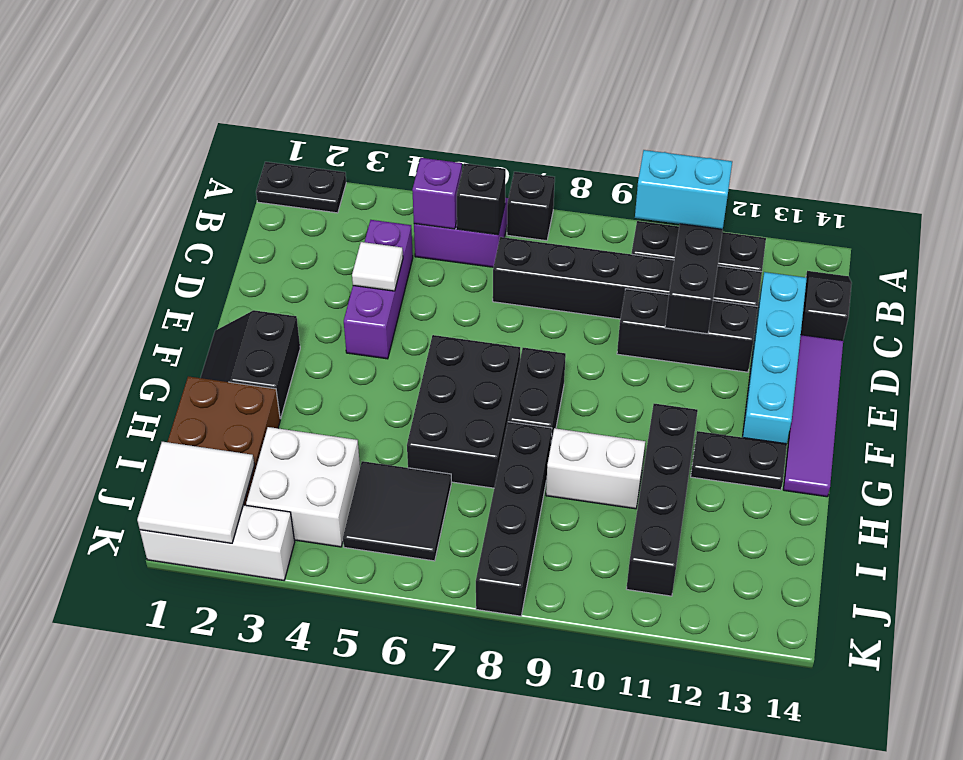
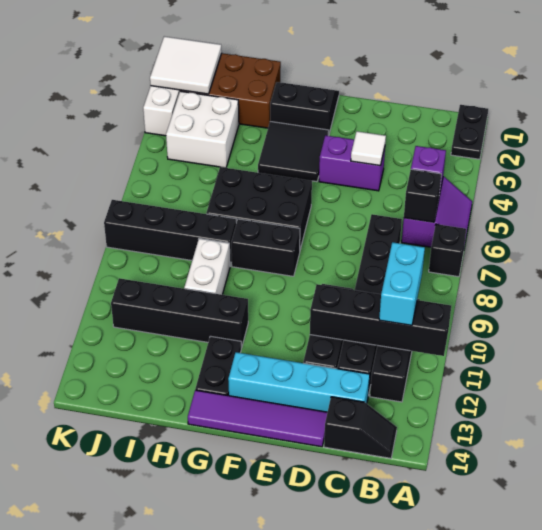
purple brick C4:E4 level 1 -> purple brick D4:E4 level 1
black tile I5:J6 level 1 -> black tile F3:G4 level 1

